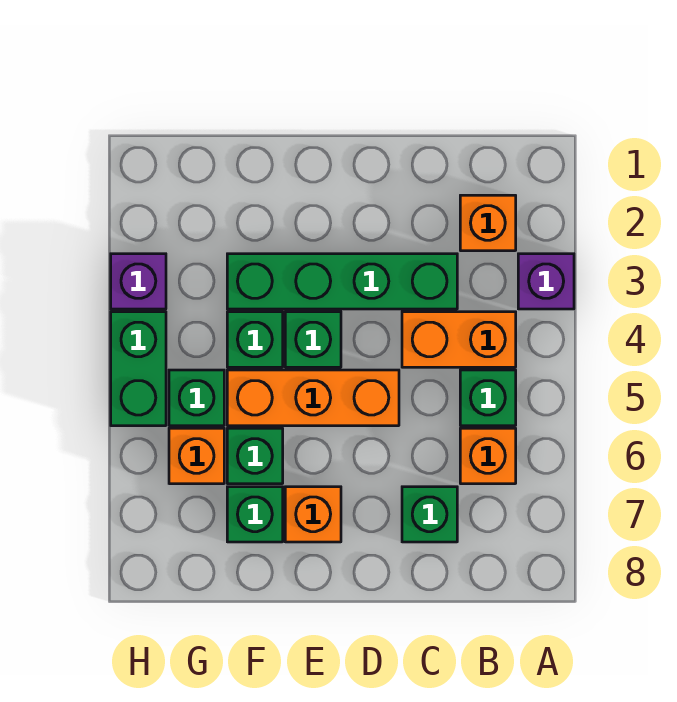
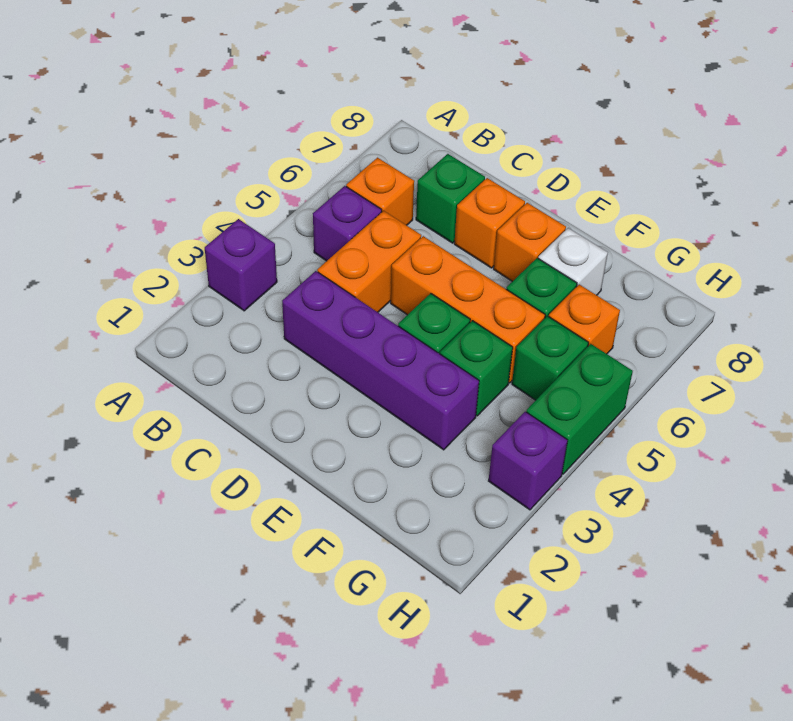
orange brick B2 level 1 -> orange brick D7 level 1
orange brick B4:C4 level 1 -> orange brick C4:C5 level 1
green brick B5 level 1 -> purple brick B5 level 1
green brick C3:F3 level 1 -> purple brick C3:F3 level 1
green brick F7 level 1 -> white brick F7 level 1

